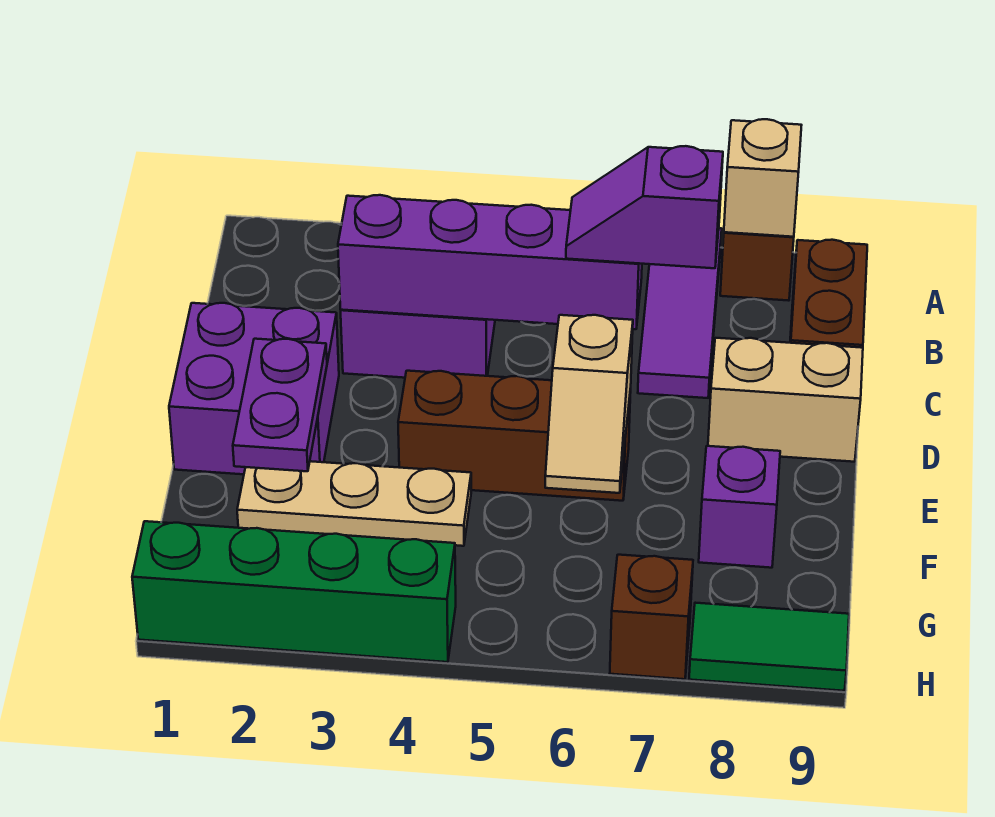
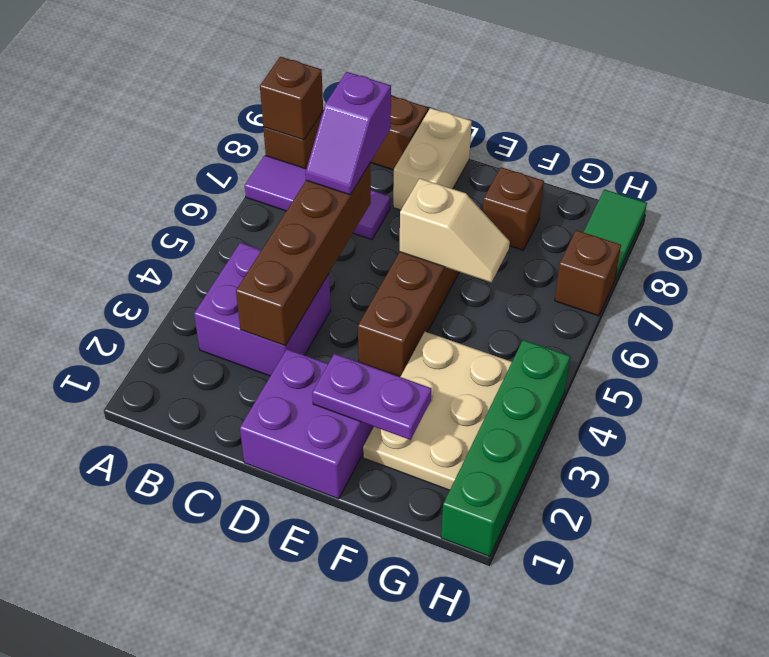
tan brick A8 level 2 -> brown brick A8 level 2
purple brick C3:C6 level 2 -> brown brick C3:C6 level 2
tan plate F2:F4 level 1 -> tan plate F2:G4 level 1
purple brick F8 level 1 -> brown brick F8 level 1

